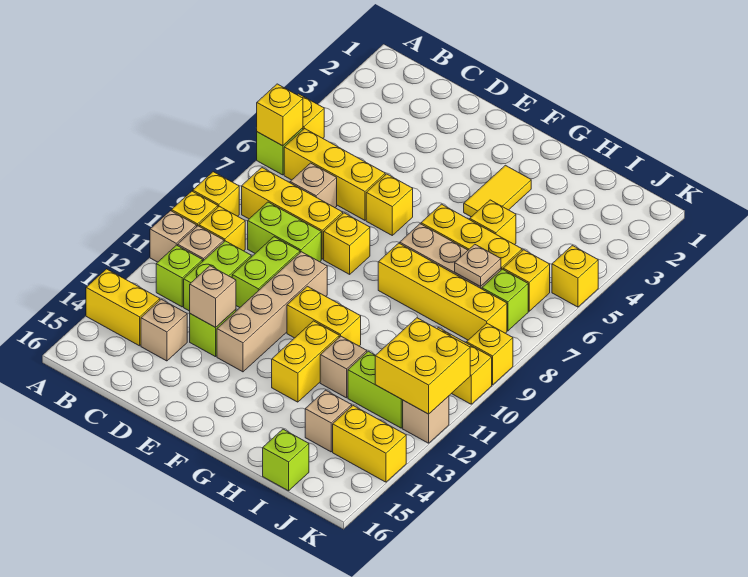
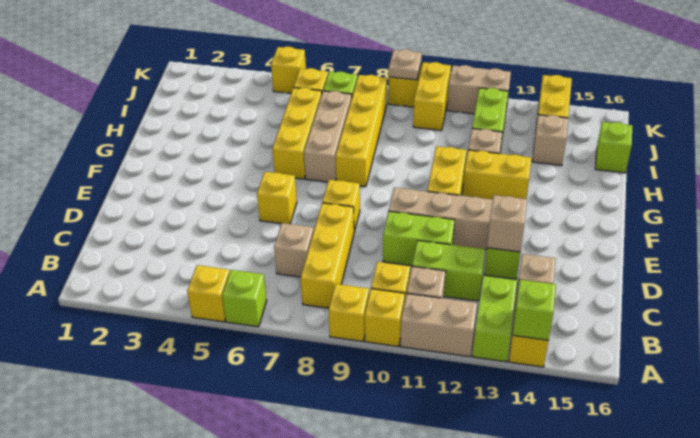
yellow brick A6 level 2 -> none
tan brick A11 level 1 -> tan brick A11:A12 level 1
yellow brick B6:D6 level 1 -> none
lime brick B12 level 1 -> lime brick A14 level 2
lime brick C9:D9 level 1 -> lime brick A13:B13 level 1
yellow tile G3:G4 level 1 -> none
yellow brick H5 level 1 -> none
tan plate I7 level 2 -> tan plate K9 level 2
yellow brick J11:K12 level 2 -> none
tan brick K12 level 1 -> tan brick K11:K12 level 1

